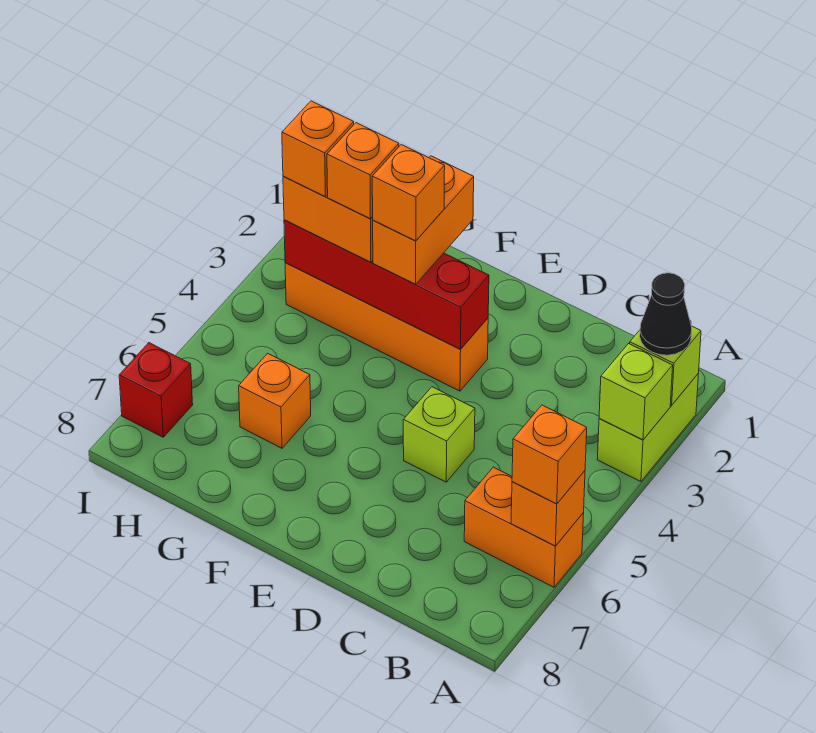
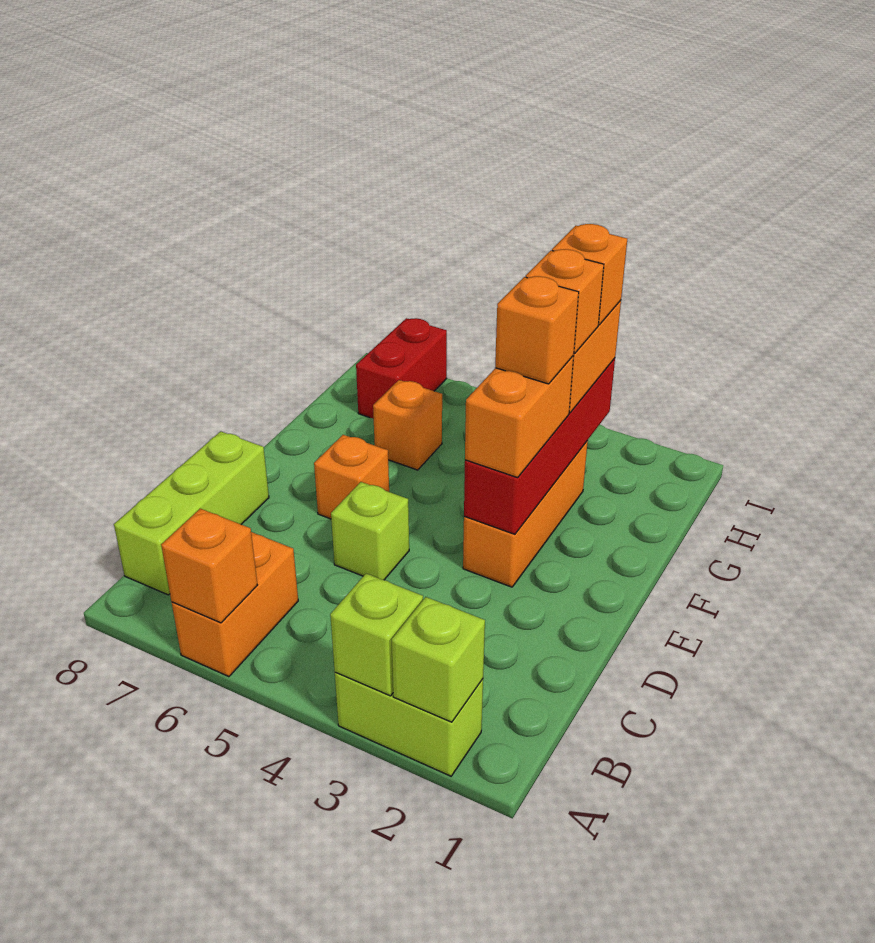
black cone A2 level 3 -> none
orange brick A6 level 3 -> orange brick E6 level 1
none -> lime brick B8:D8 level 1
orange brick E3:H3 level 1 -> orange brick E3:G3 level 1
orange brick F2:F3 level 3 -> orange brick E3:F3 level 3
red brick I7 level 1 -> red brick H7:I7 level 1

